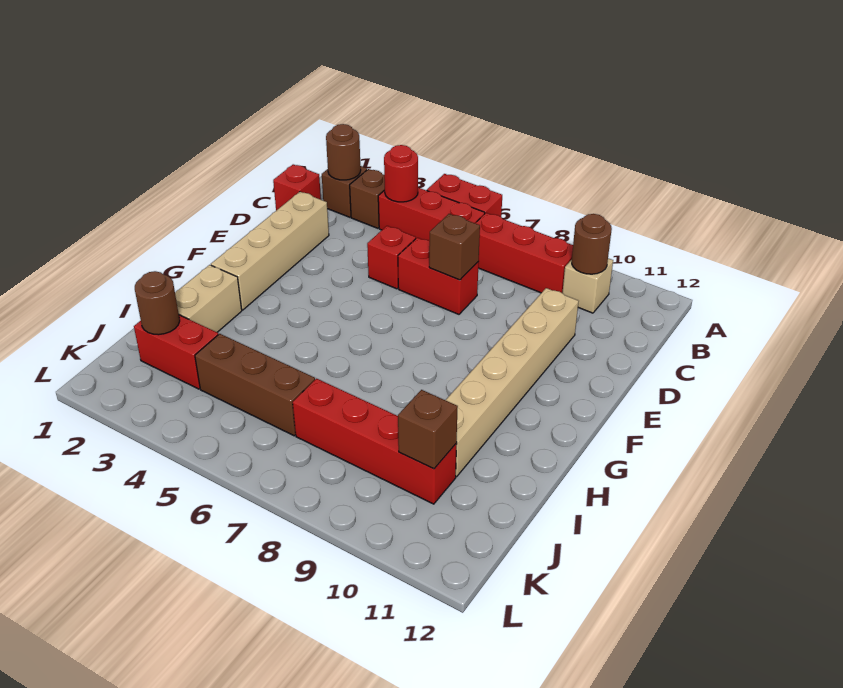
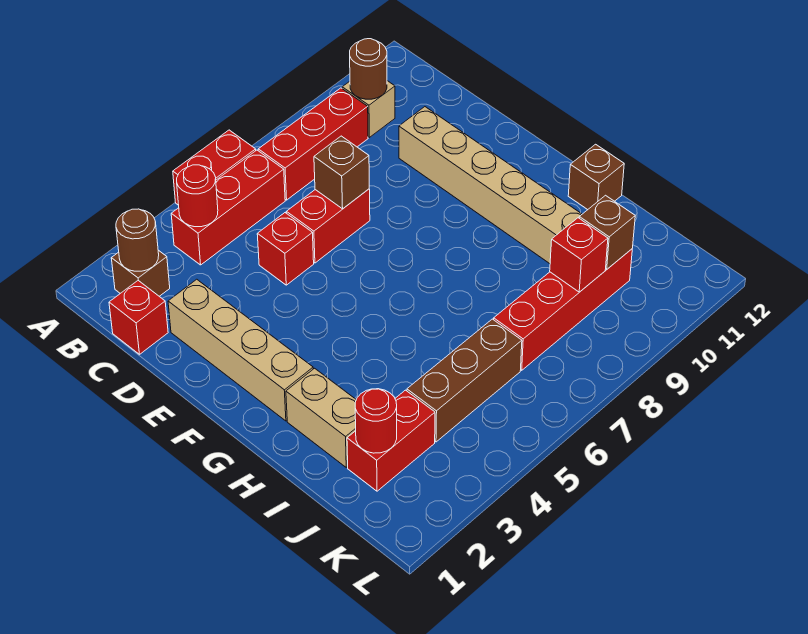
brown brick B3 level 1 -> brown brick H12 level 1
brown round brick J2 level 2 -> red round brick J2 level 2
none -> red brick J9 level 2

